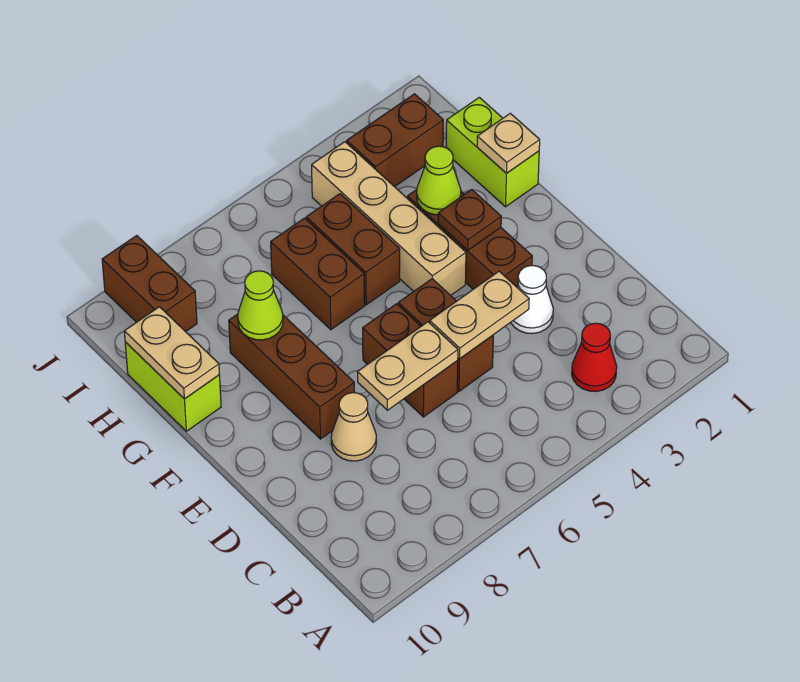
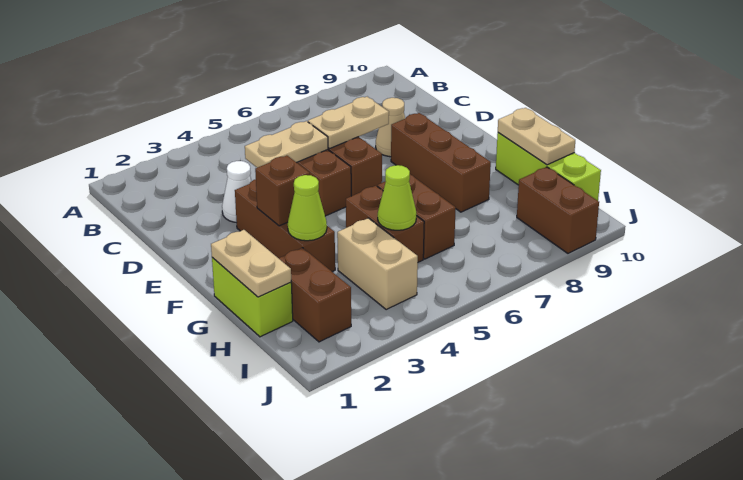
red cone B3 level 1 -> none
brown plate F3 level 2 -> brown brick F3 level 2
tan brick F4:I4 level 1 -> tan brick H4:I4 level 1
tan plate G1 level 2 -> tan plate G1:H1 level 2
lime cone G8 level 2 -> lime cone H5 level 2
lime brick G10:H10 level 1 -> lime brick G10:I10 level 1
brown brick I2:I3 level 1 -> brown brick H2:I2 level 1

